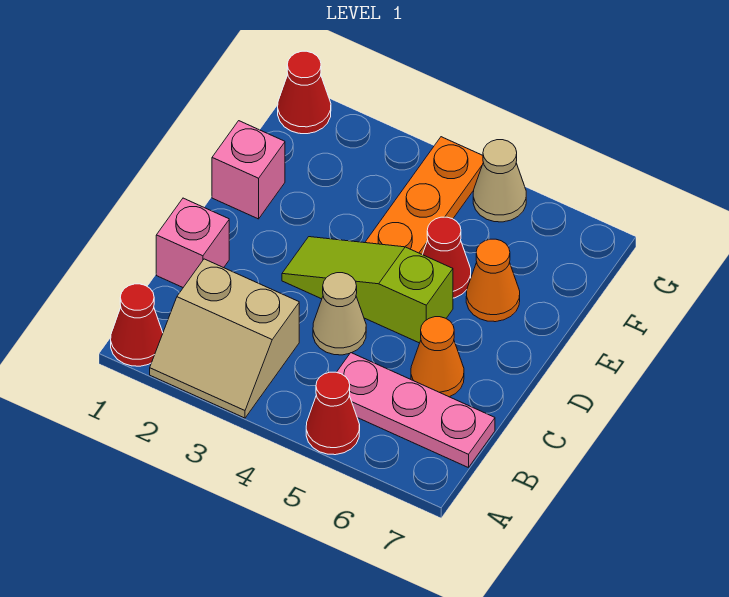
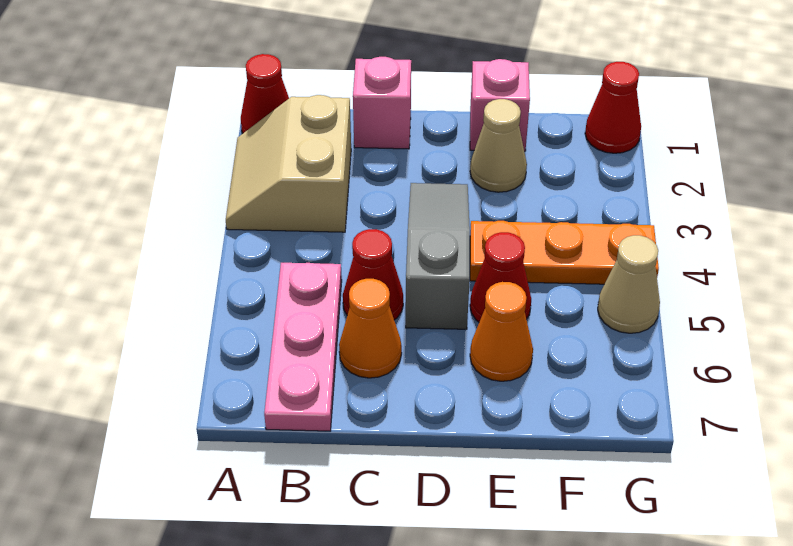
red cone A5 level 1 -> red cone C5 level 1
tan cone C4 level 1 -> tan cone E2 level 1
lime slope D3:D5 level 1 top 5 -> grey slope D3:D5 level 1 top 5

